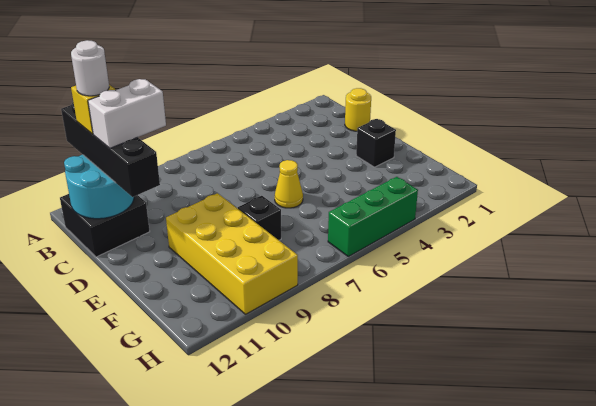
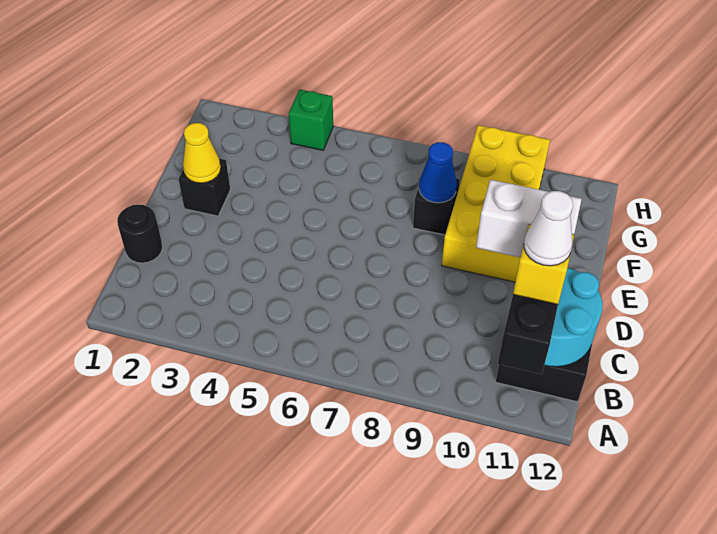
white round brick B11 level 5 -> white cone B11 level 5
yellow round brick C1 level 1 -> black round brick C1 level 1
yellow cone E6 level 1 -> yellow cone E2 level 2
none -> blue cone F8 level 2
green brick H4:H6 level 1 -> green brick H4 level 1

